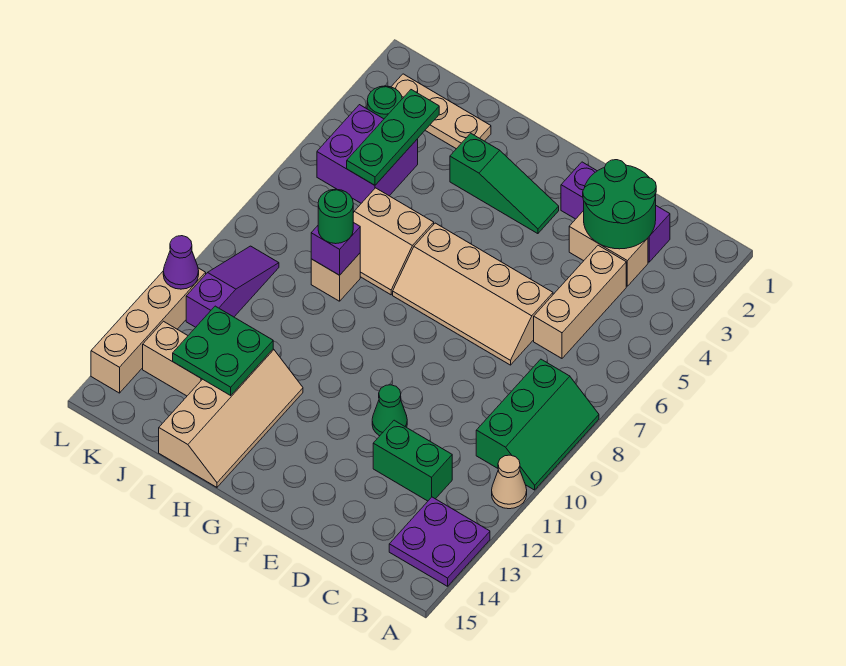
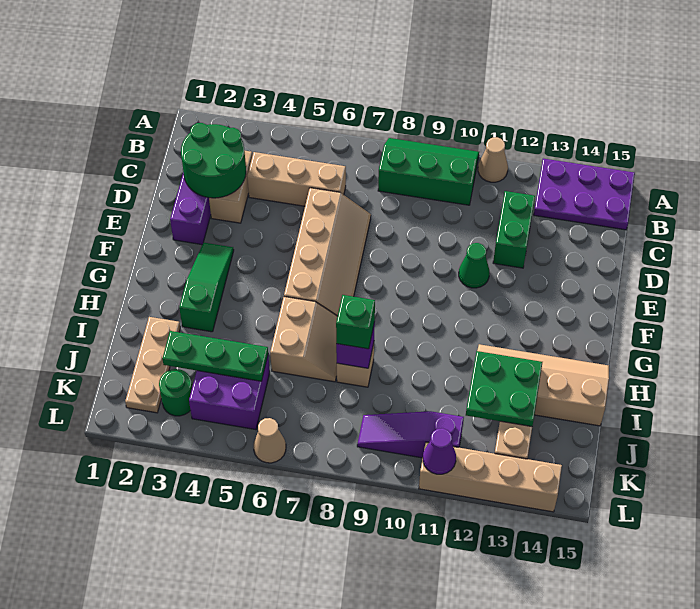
purple plate A13:B14 level 1 -> purple plate A13:B15 level 1
green round brick I8 level 3 -> green brick I8 level 3
none -> tan cone L6 level 1

